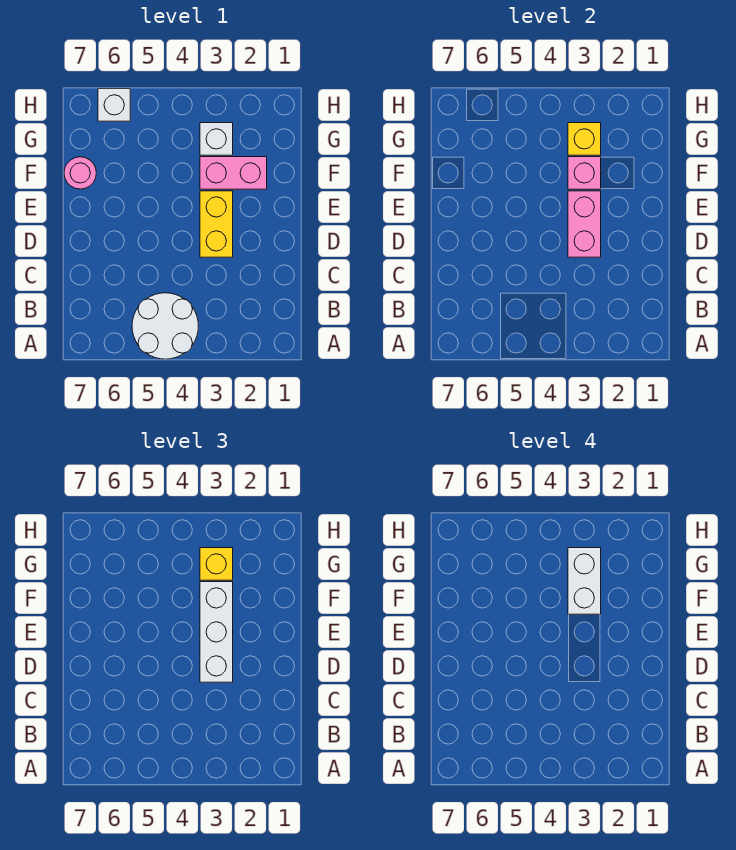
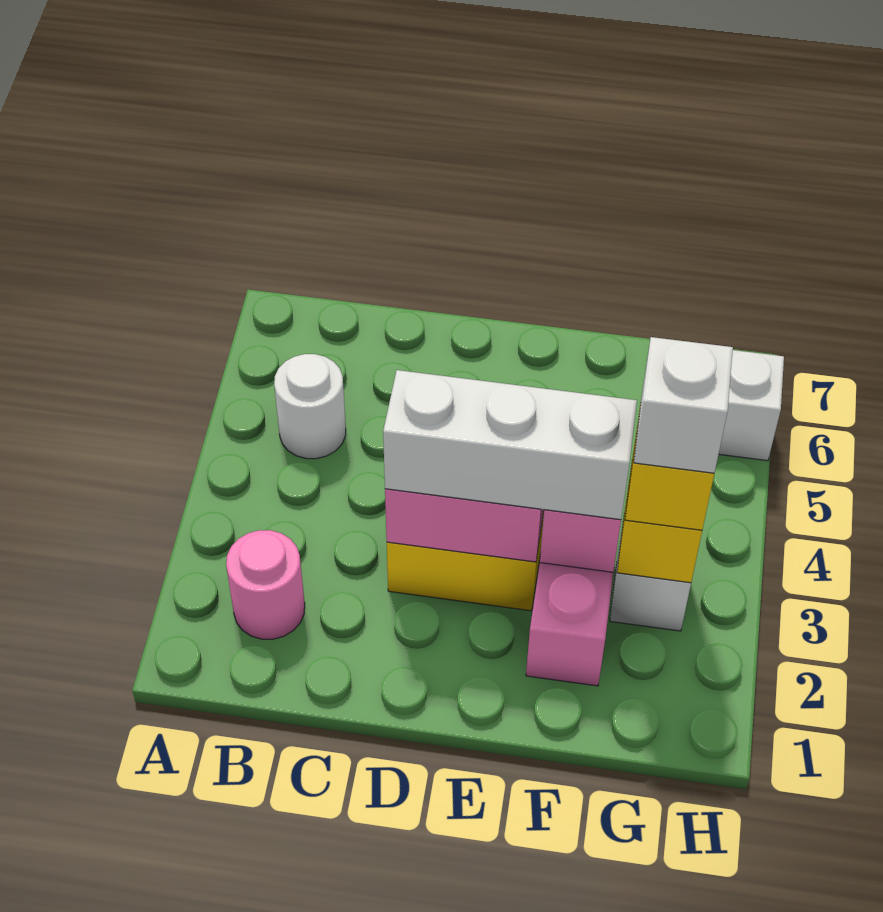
white round brick A4:B5 level 1 -> white round brick B5 level 1
white brick F3:G3 level 4 -> white brick G3 level 4
pink round brick F7 level 1 -> pink round brick B2 level 1

